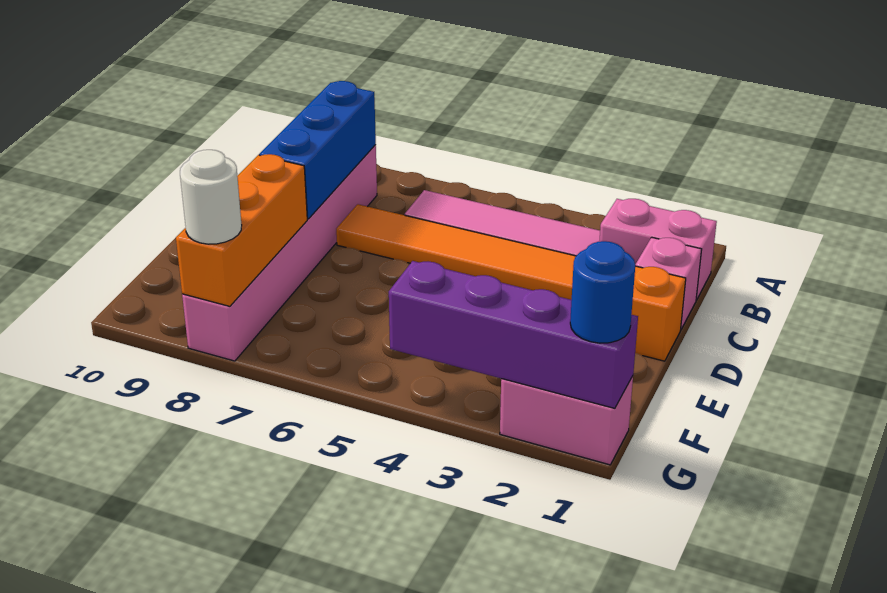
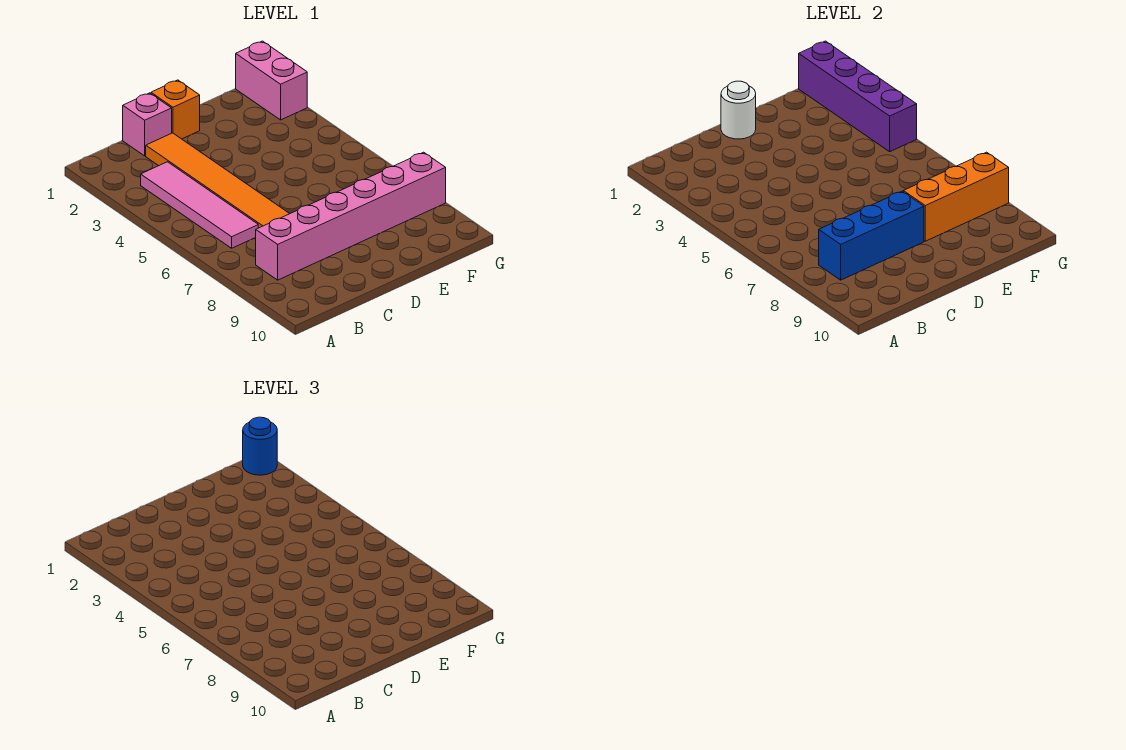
pink brick B1:B2 level 1 -> none
white round brick G8 level 3 -> white round brick D1 level 2

